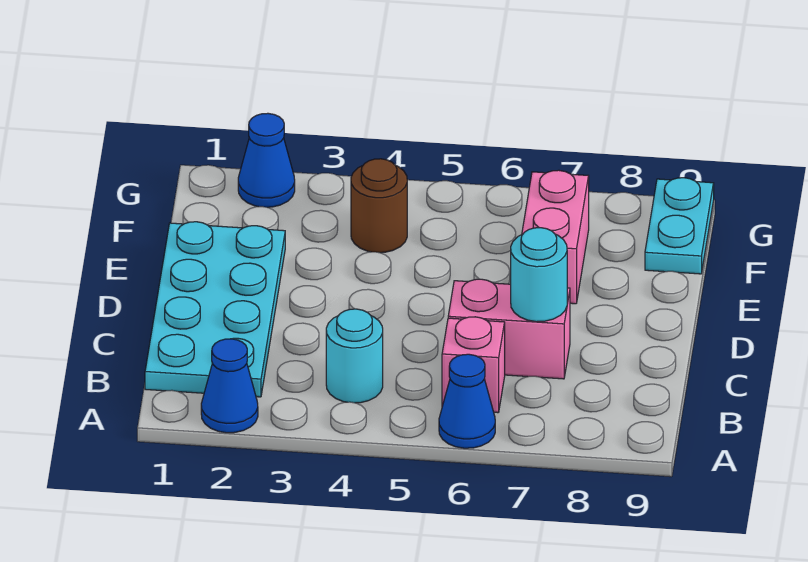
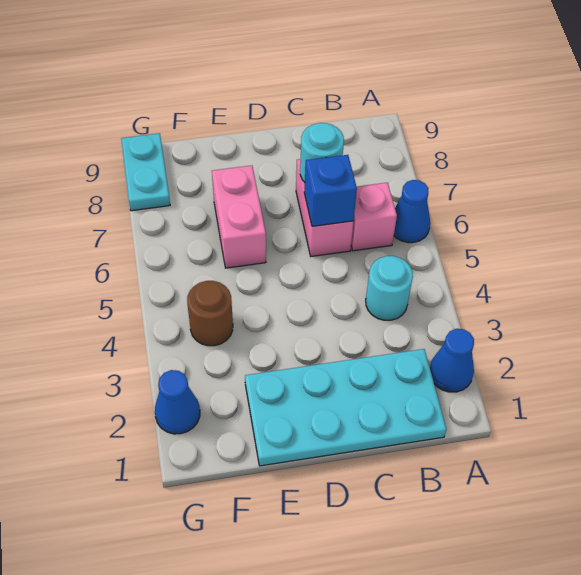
none -> blue brick C6 level 2
pink brick E7:F7 level 1 -> pink brick E6:E7 level 1
cyan plate F9:G9 level 1 -> cyan plate G8:G9 level 1

